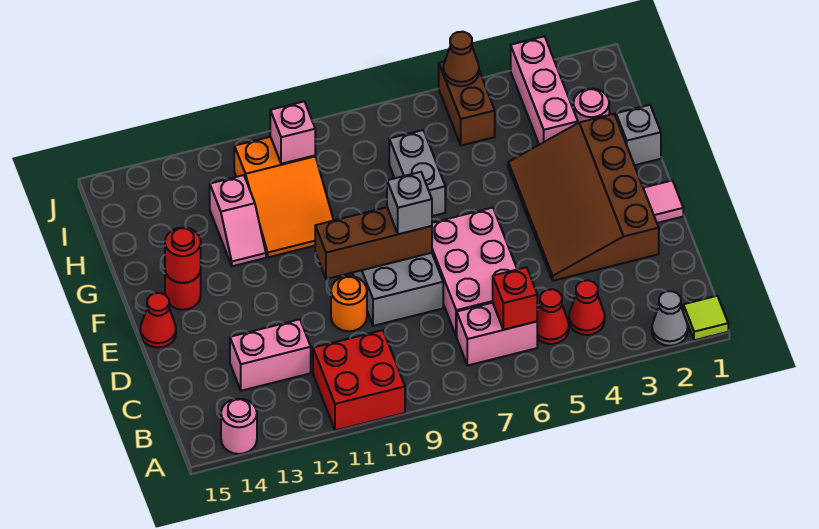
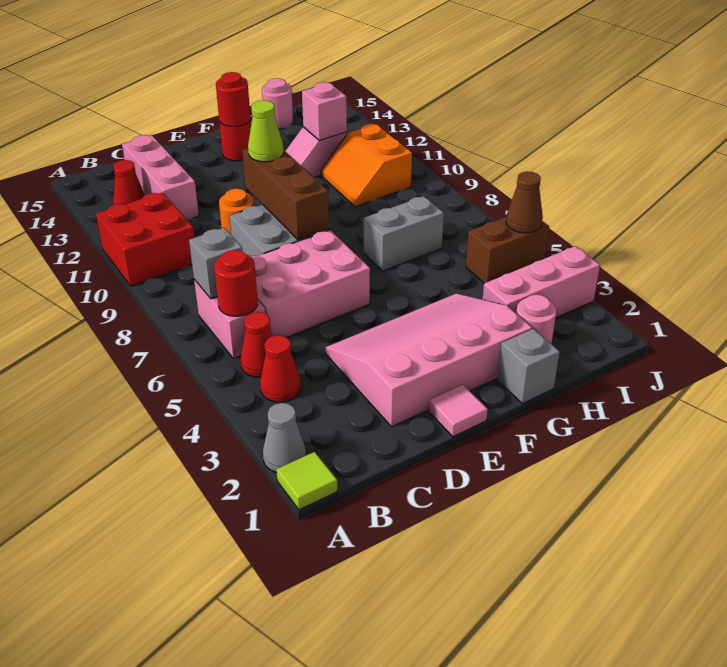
pink round brick A14 level 1 -> pink round brick H15 level 1
red brick B6 level 2 -> red round brick B6 level 2
pink brick C12:C13 level 1 -> pink brick C12:C14 level 1
brown slope D2:G4 level 1 top 2 -> pink slope D2:G4 level 1 top 2
grey brick E8 level 3 -> grey brick B7 level 2
none -> lime cone E10 level 3
red cone E15 level 1 -> red cone B13 level 1
orange slope G10:I11 level 1 top I -> orange slope H10:I11 level 1 top I
pink brick I10 level 2 -> pink brick H12 level 2

